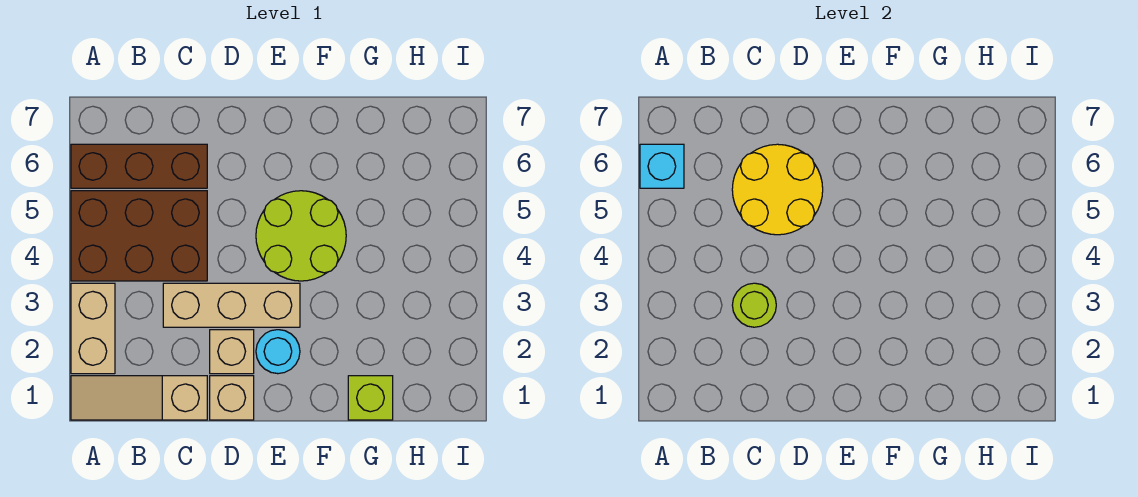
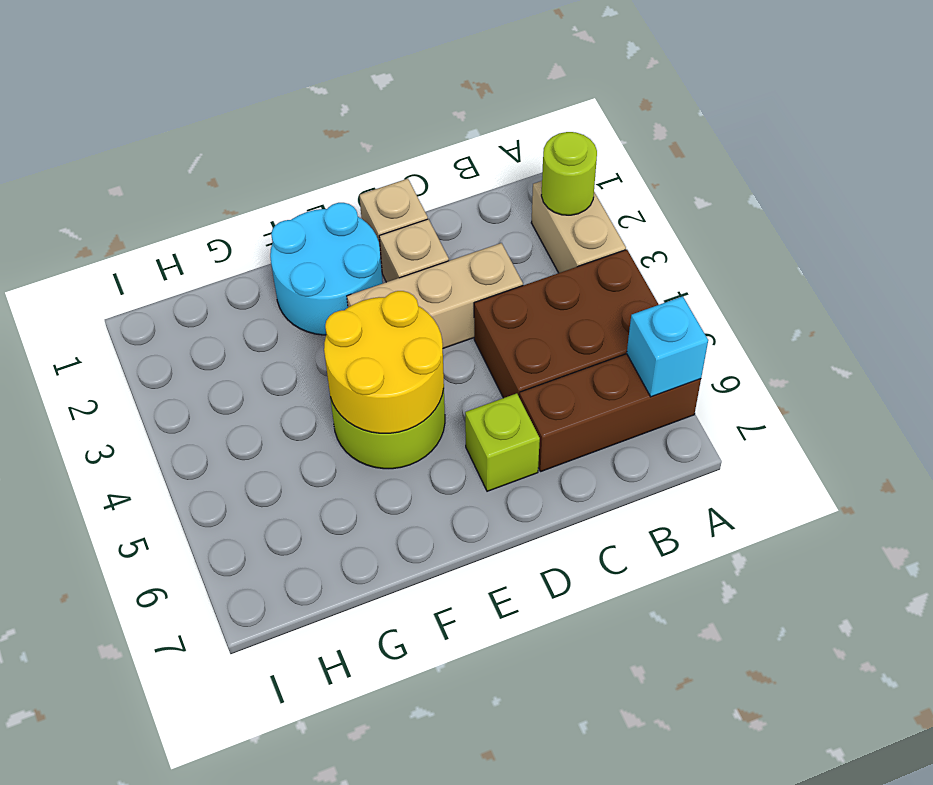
tan slope A1:C1 level 1 top C -> none
lime round brick C3 level 2 -> lime round brick A2 level 2
yellow round brick C5:D6 level 2 -> yellow round brick E4:F5 level 2
cyan round brick E2 level 1 -> cyan round brick E1:F2 level 1
lime brick G1 level 1 -> lime brick D6 level 1

